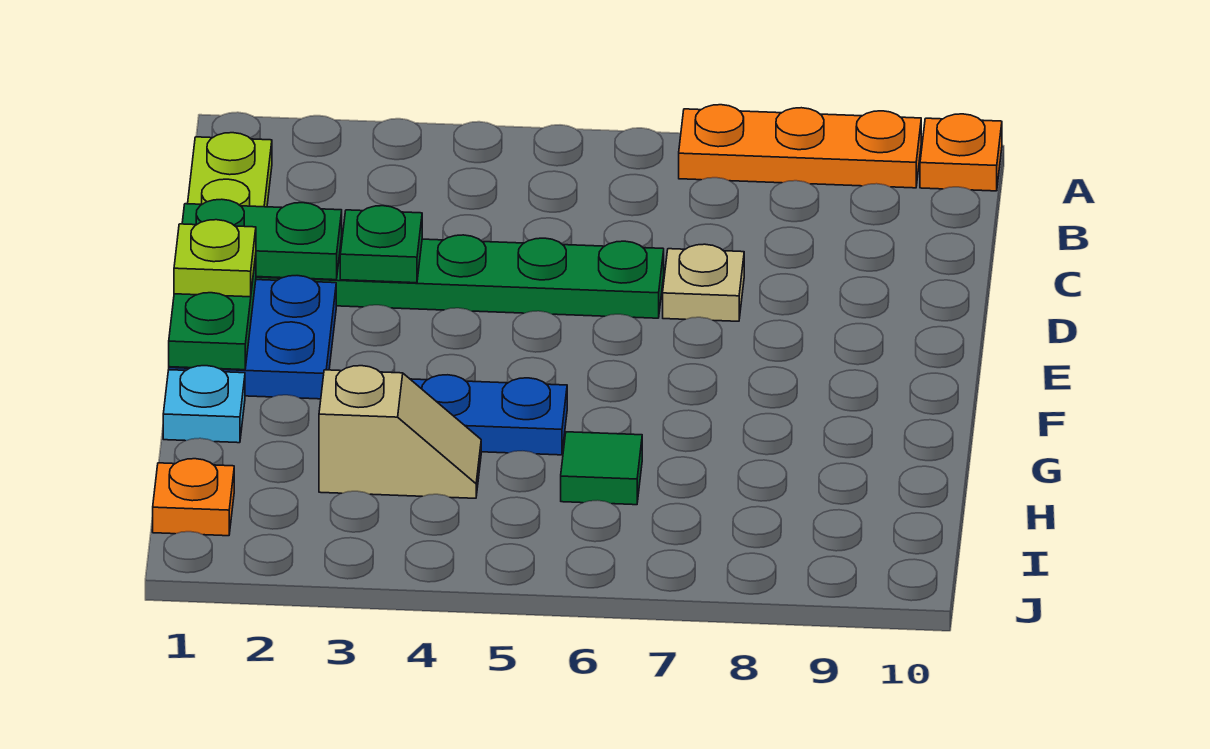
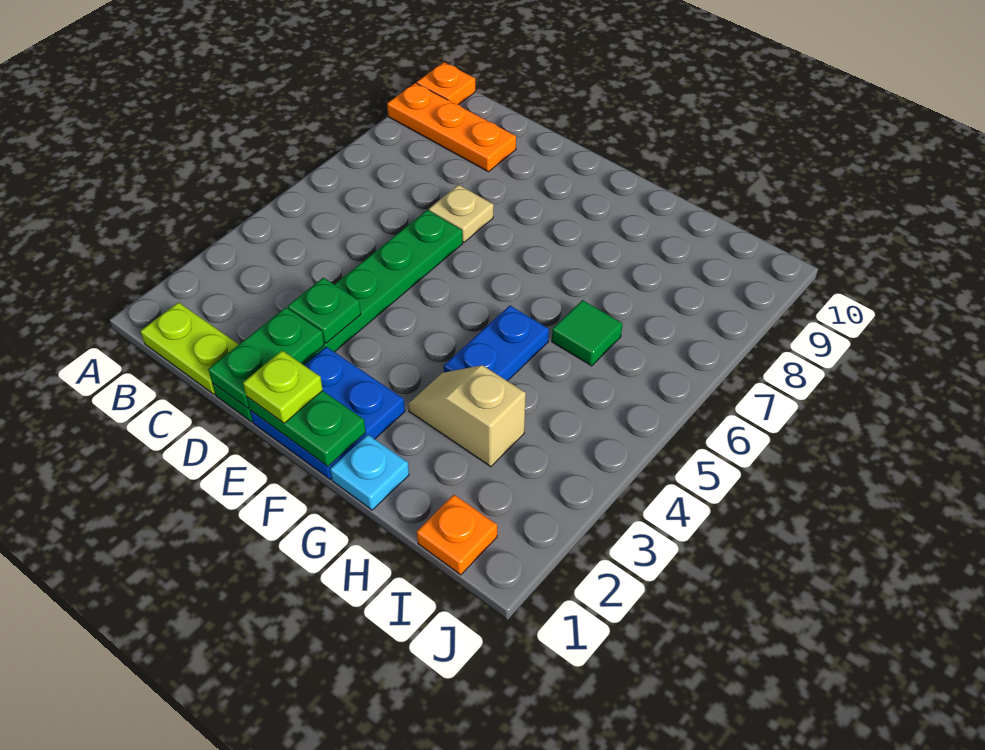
orange plate A7:A9 level 1 -> orange plate A9:C9 level 1
tan slope H3:H4 level 1 top 3 -> tan slope G3:H3 level 1 top H

